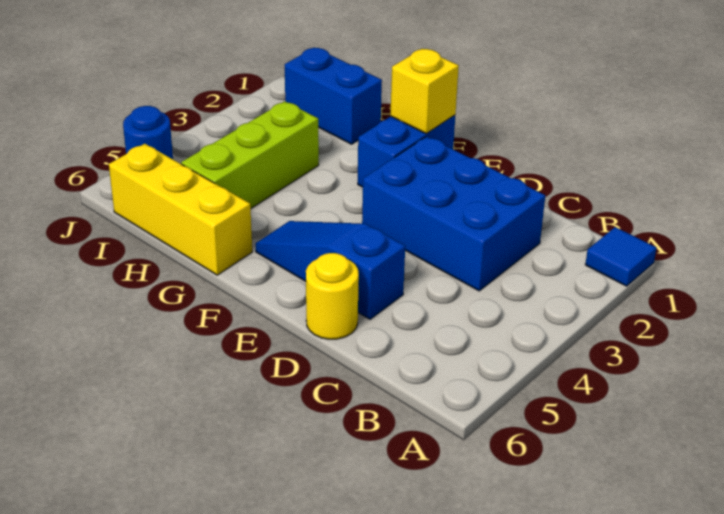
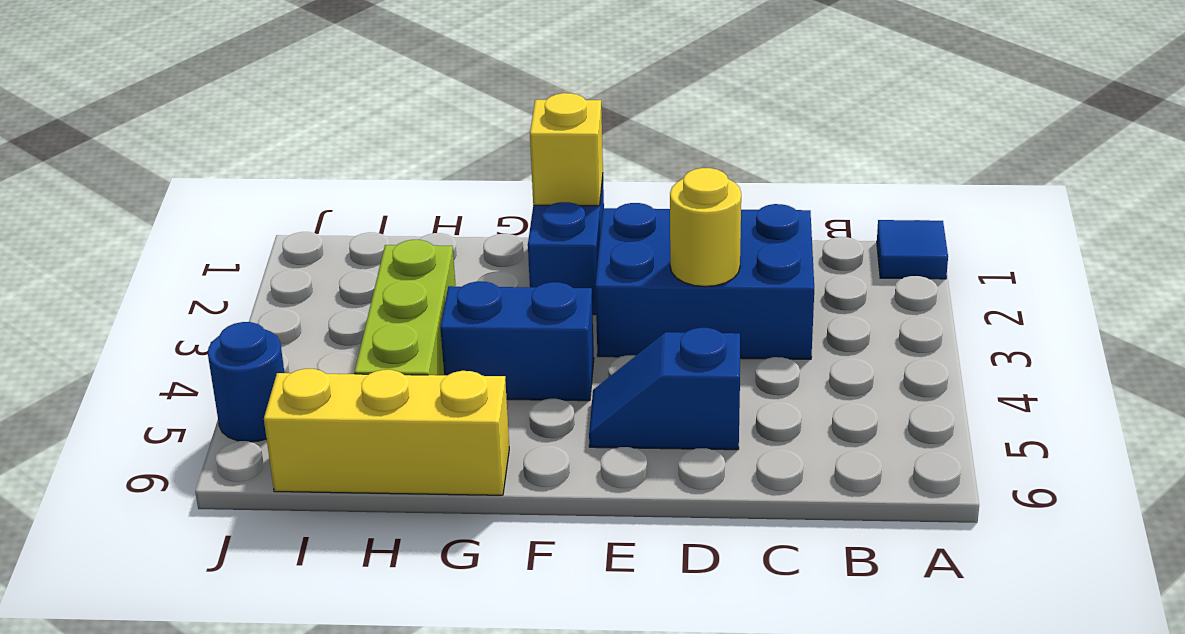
blue slope D5:F5 level 1 top D -> blue slope D5:E5 level 1 top D
yellow round brick D6 level 1 -> yellow round brick D3 level 2
blue brick H1:I1 level 1 -> blue brick F4:G4 level 1

